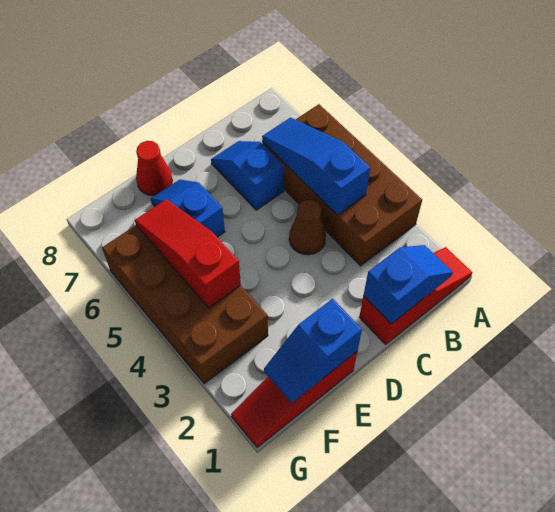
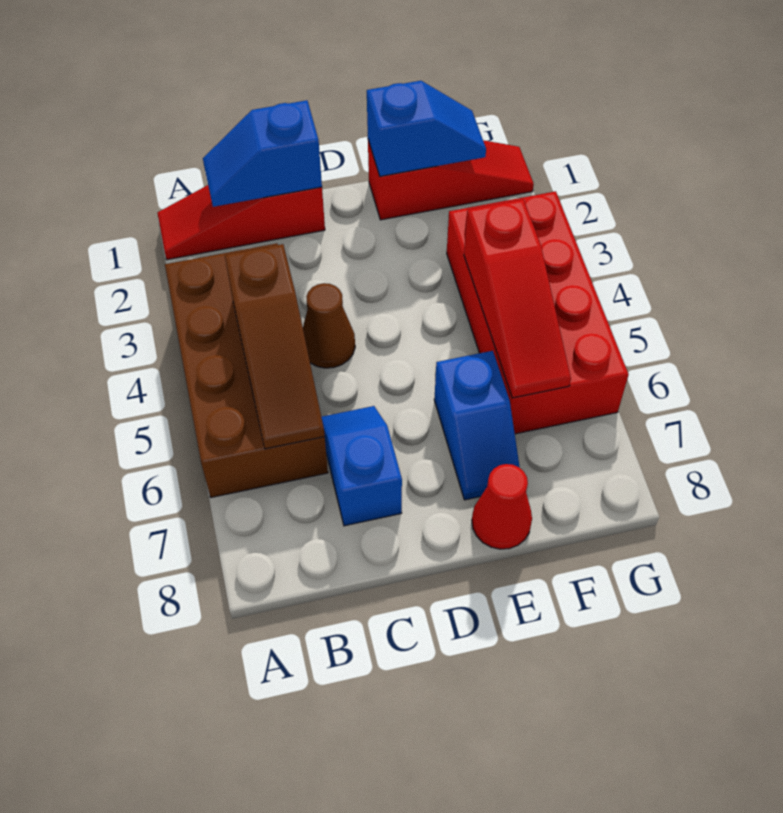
blue slope B4:B6 level 2 top 4 -> brown slope B4:B6 level 2 top 4
blue slope C6:C7 level 1 top 6 -> blue slope C6:C7 level 1 top 7
brown brick F3:G6 level 1 -> red brick F3:G6 level 1

